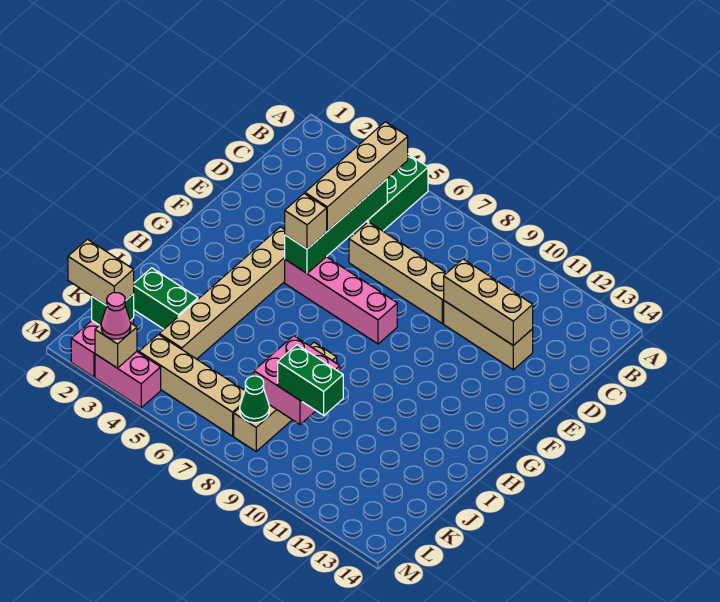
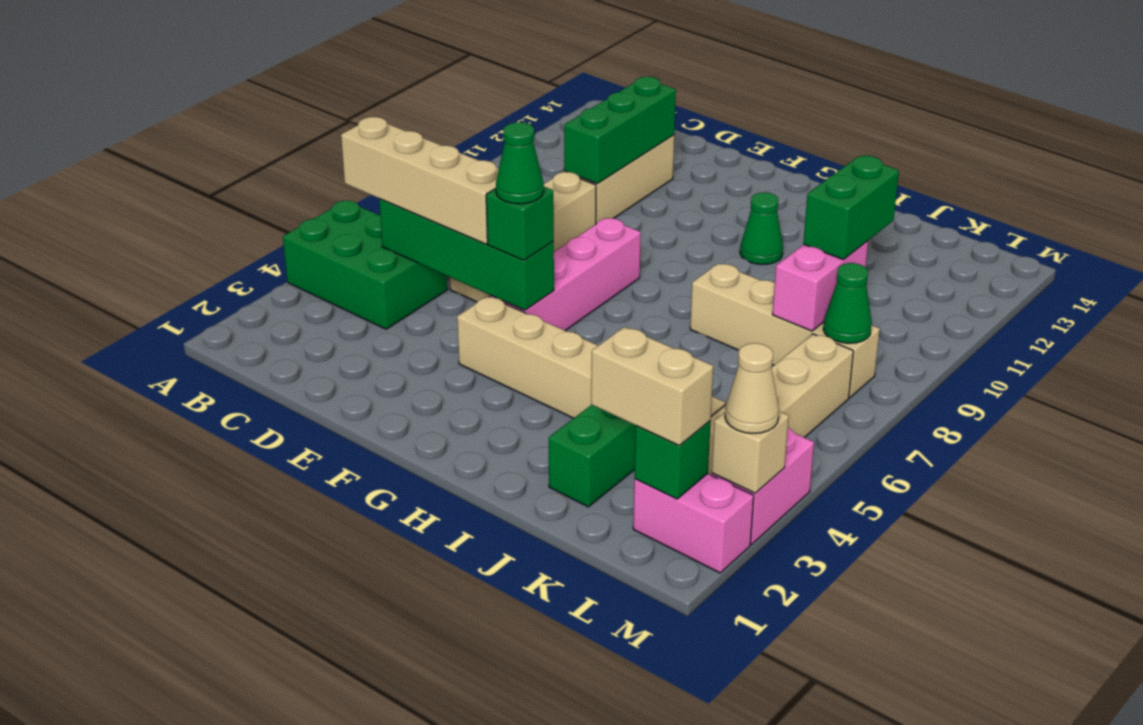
tan brick D10:D12 level 2 -> green brick D10:D12 level 2
tan brick F5 level 3 -> green brick F5 level 3
none -> green cone F5 level 4
none -> green cone H11 level 1
pink brick J8:K9 level 2 -> pink brick K8:K9 level 2
tan brick L1:L2 level 3 -> tan brick K2:L2 level 3
pink cone M3 level 3 -> tan cone M3 level 3

